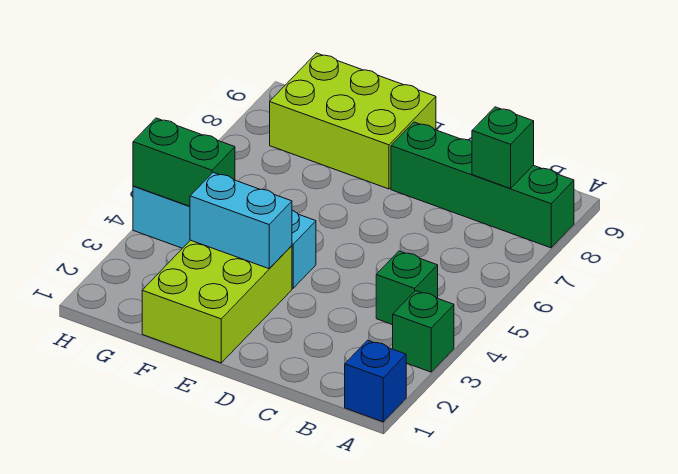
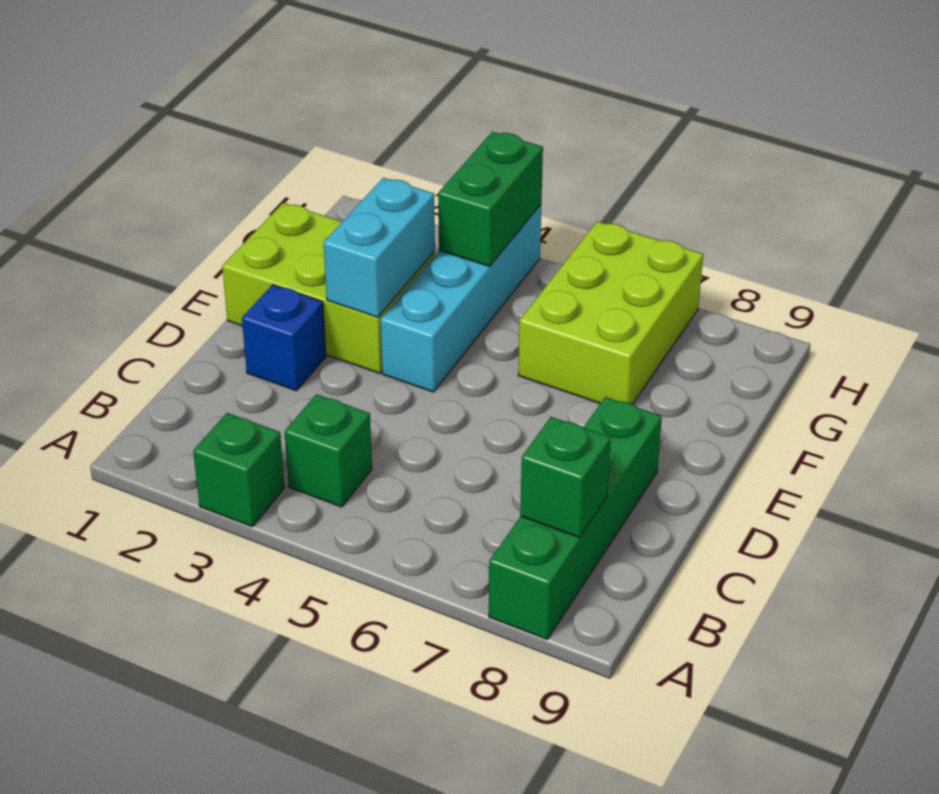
blue brick A1 level 1 -> blue brick D2 level 1
lime brick E8:G9 level 1 -> lime brick F6:H7 level 1

